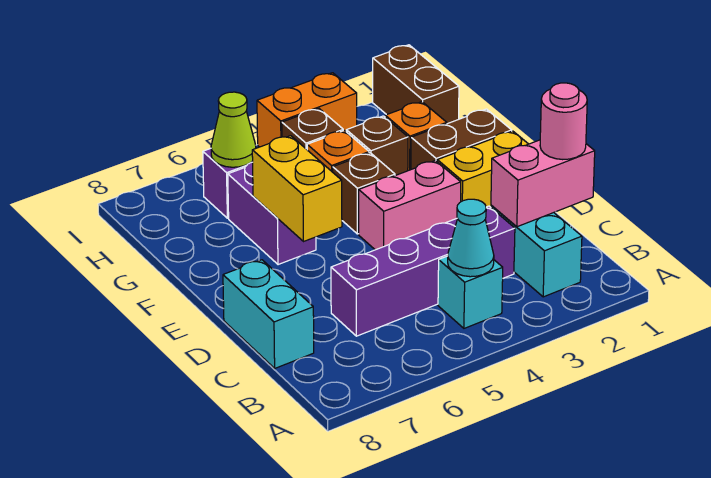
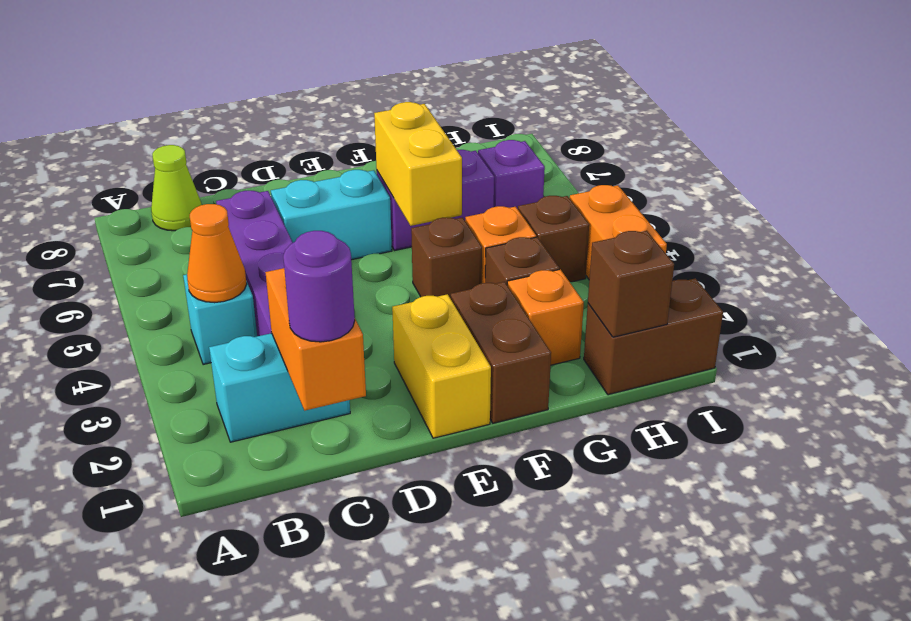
cyan cone B4 level 2 -> orange cone B4 level 2
pink brick C1:C2 level 2 -> orange brick C1:C2 level 2
pink round brick C1 level 3 -> purple round brick C1 level 3
cyan brick C8:D8 level 1 -> cyan brick D6:E6 level 1
pink brick E3:E4 level 1 -> none
yellow brick E6:F6 level 2 -> yellow brick F5:F6 level 2
none -> brown brick H1 level 2
lime cone H6 level 2 -> lime cone B8 level 1

